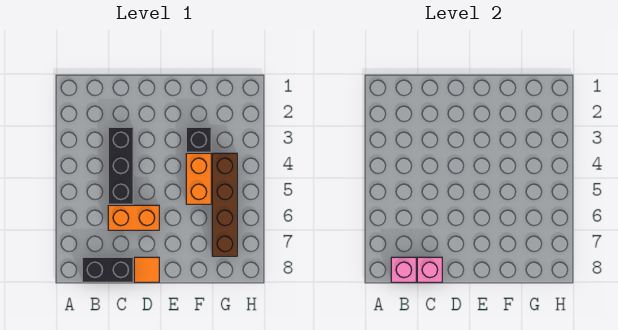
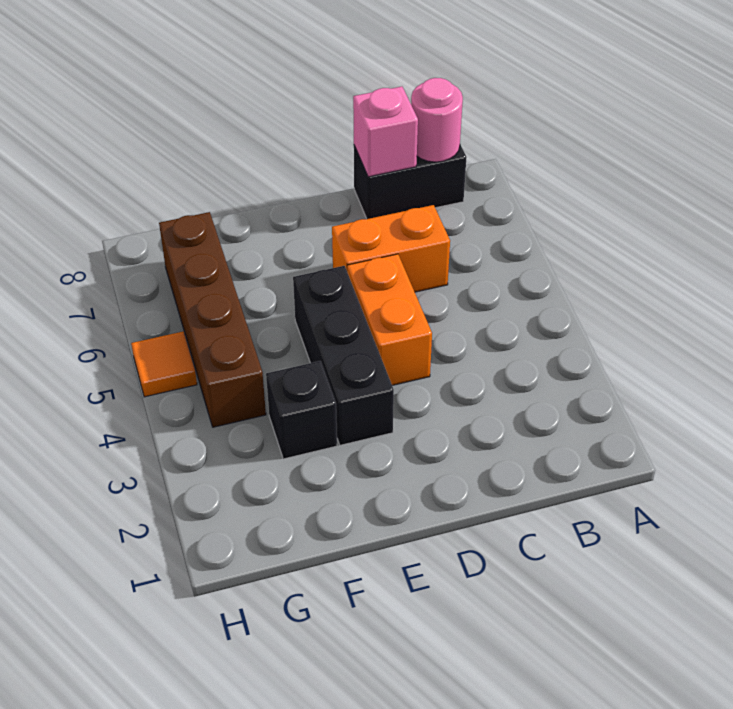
pink brick B8 level 2 -> pink round brick B8 level 2
black brick C3:C5 level 1 -> black brick E3:E5 level 1
orange tile D8 level 1 -> orange tile H5 level 1
orange brick F4:F5 level 1 -> orange brick D4:D5 level 1

